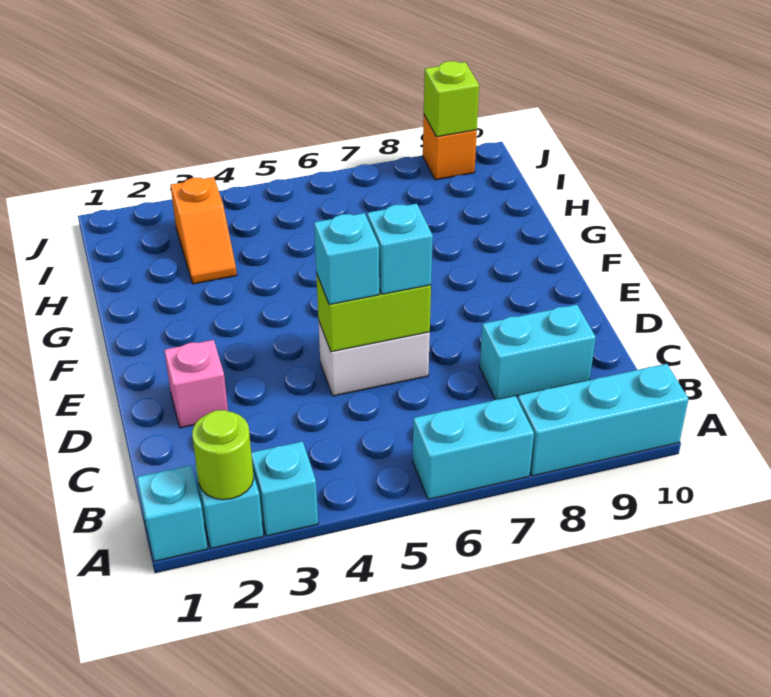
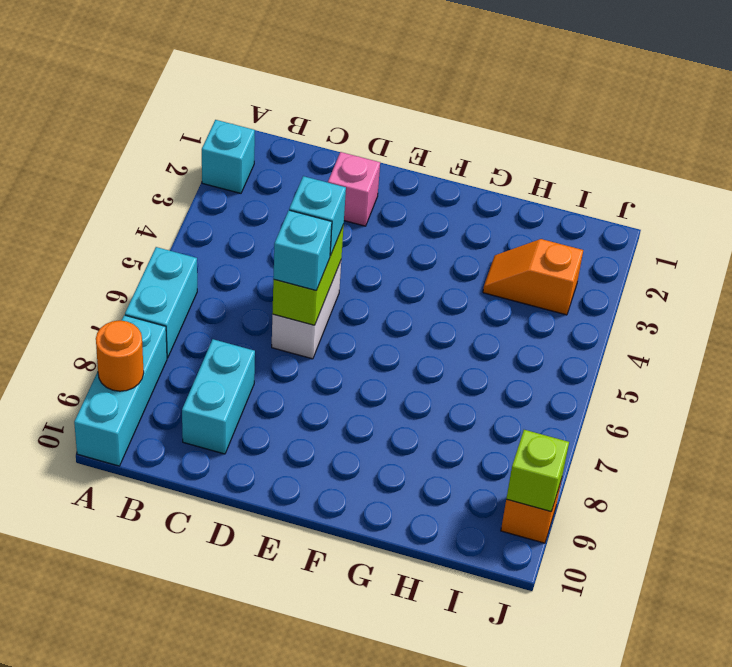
cyan brick A1 level 1 -> none
lime round brick A2 level 2 -> none
cyan brick A3 level 1 -> none
none -> orange round brick A9 level 2

